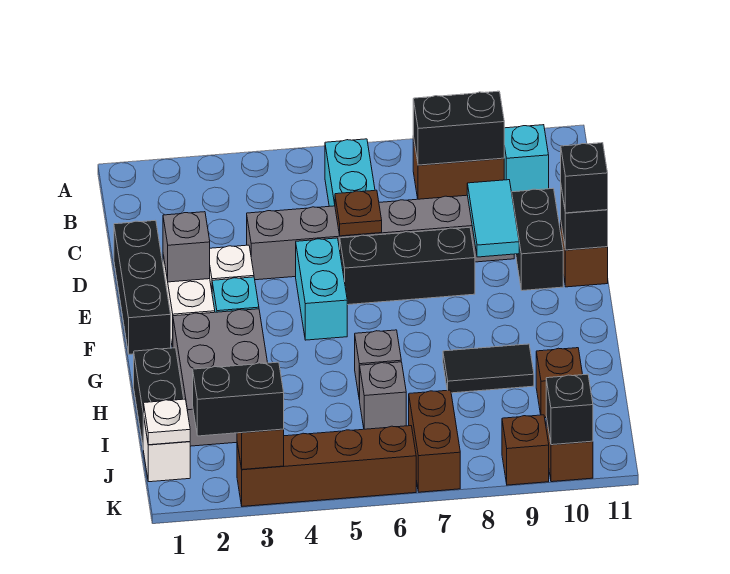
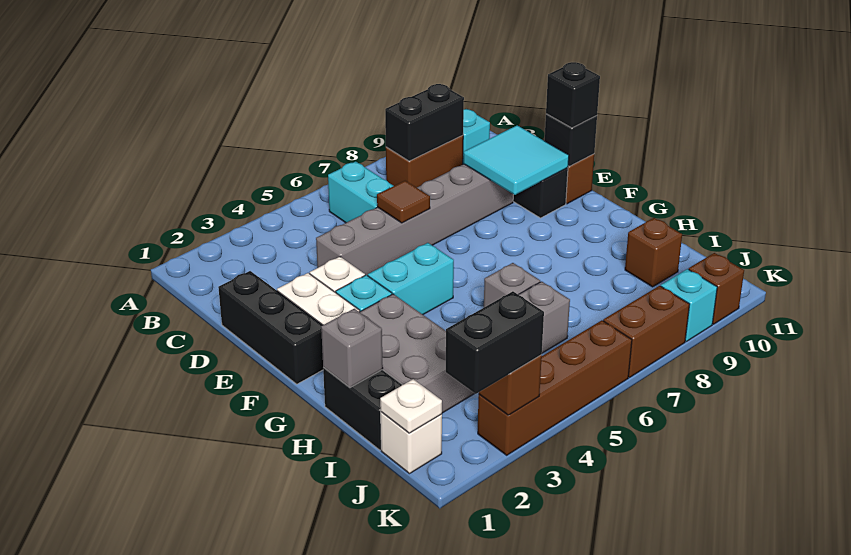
brown plate D6 level 2 -> brown tile D6 level 2
cyan tile D9:E9 level 2 -> cyan tile D9:E10 level 2
grey brick E2 level 2 -> grey brick H1 level 2
cyan brick E5:F5 level 1 -> cyan brick F4:F5 level 1
black brick E6:E8 level 1 -> none
black tile H8:H9 level 1 -> none
brown brick J7:K7 level 1 -> brown brick K7:K8 level 1
brown brick K9 level 1 -> cyan brick K9 level 1
black brick K10 level 2 -> none

